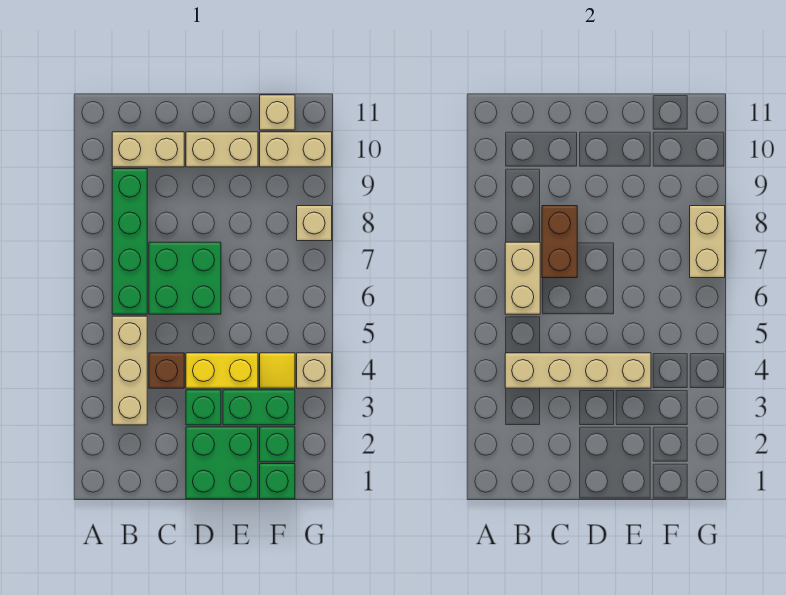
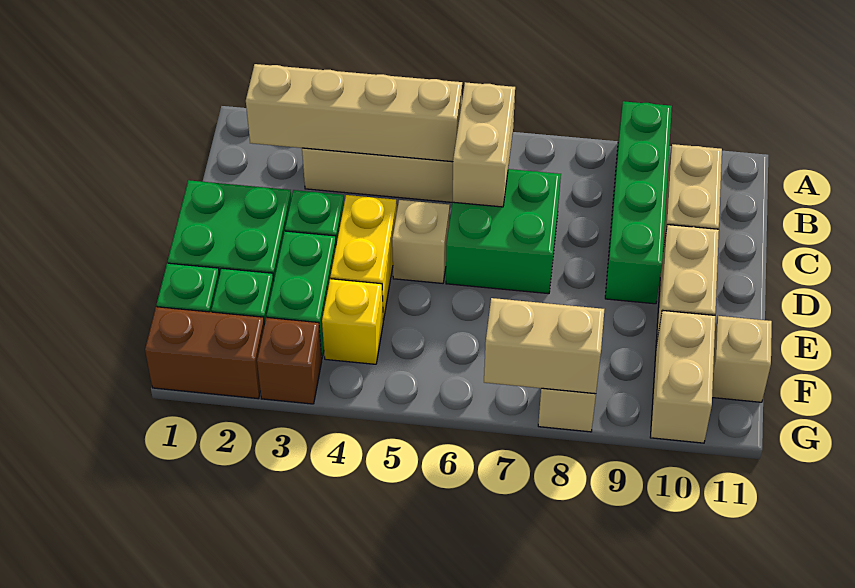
tan brick B4:E4 level 2 -> tan brick B2:B5 level 2
green brick B6:B9 level 1 -> green brick A9:D9 level 1
tan brick B6:B7 level 2 -> tan brick B6:C6 level 2
brown brick C4 level 1 -> brown brick G3 level 1
brown brick C7:C8 level 2 -> brown brick G1:G2 level 1
yellow tile F4 level 1 -> yellow brick F4 level 1
tan brick G4 level 1 -> tan brick D5 level 1

